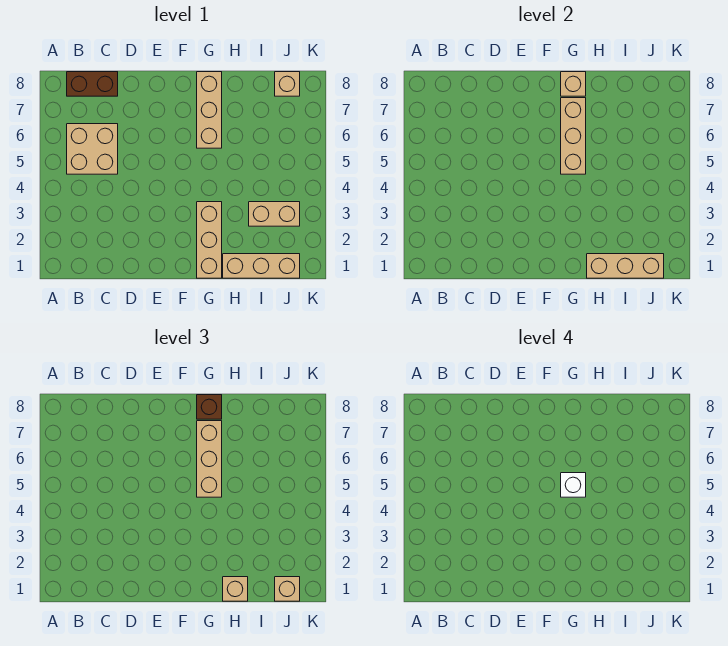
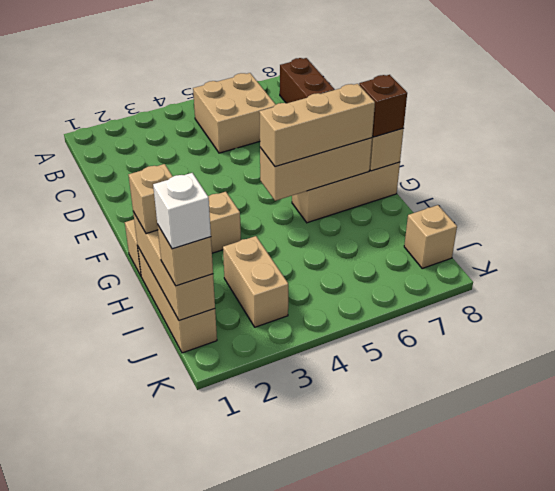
white brick G5 level 4 -> white brick J1 level 4

